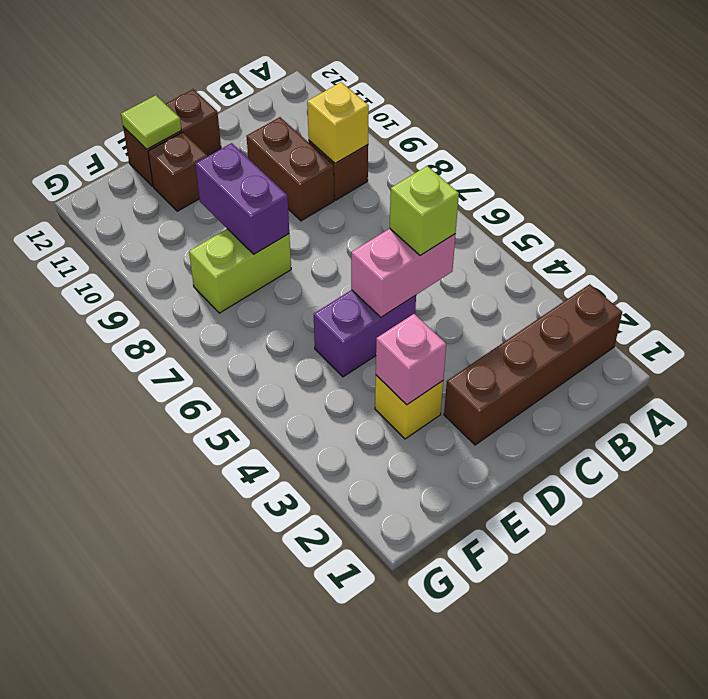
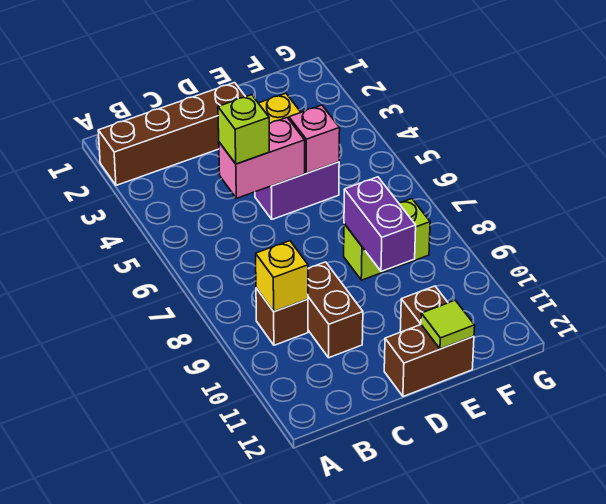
pink brick E3 level 2 -> pink brick E5 level 2

